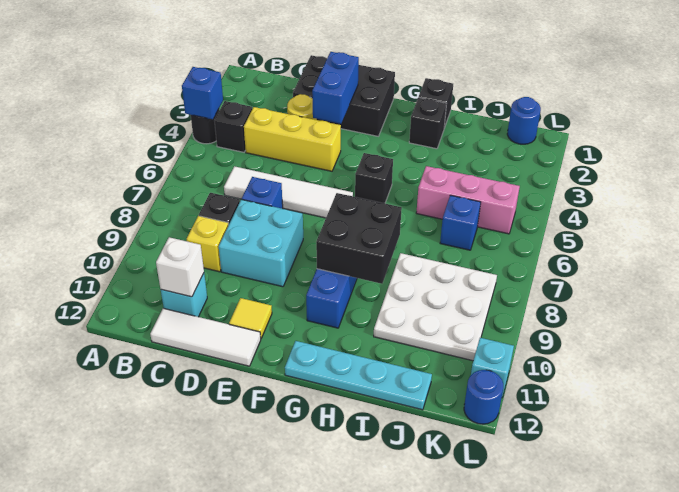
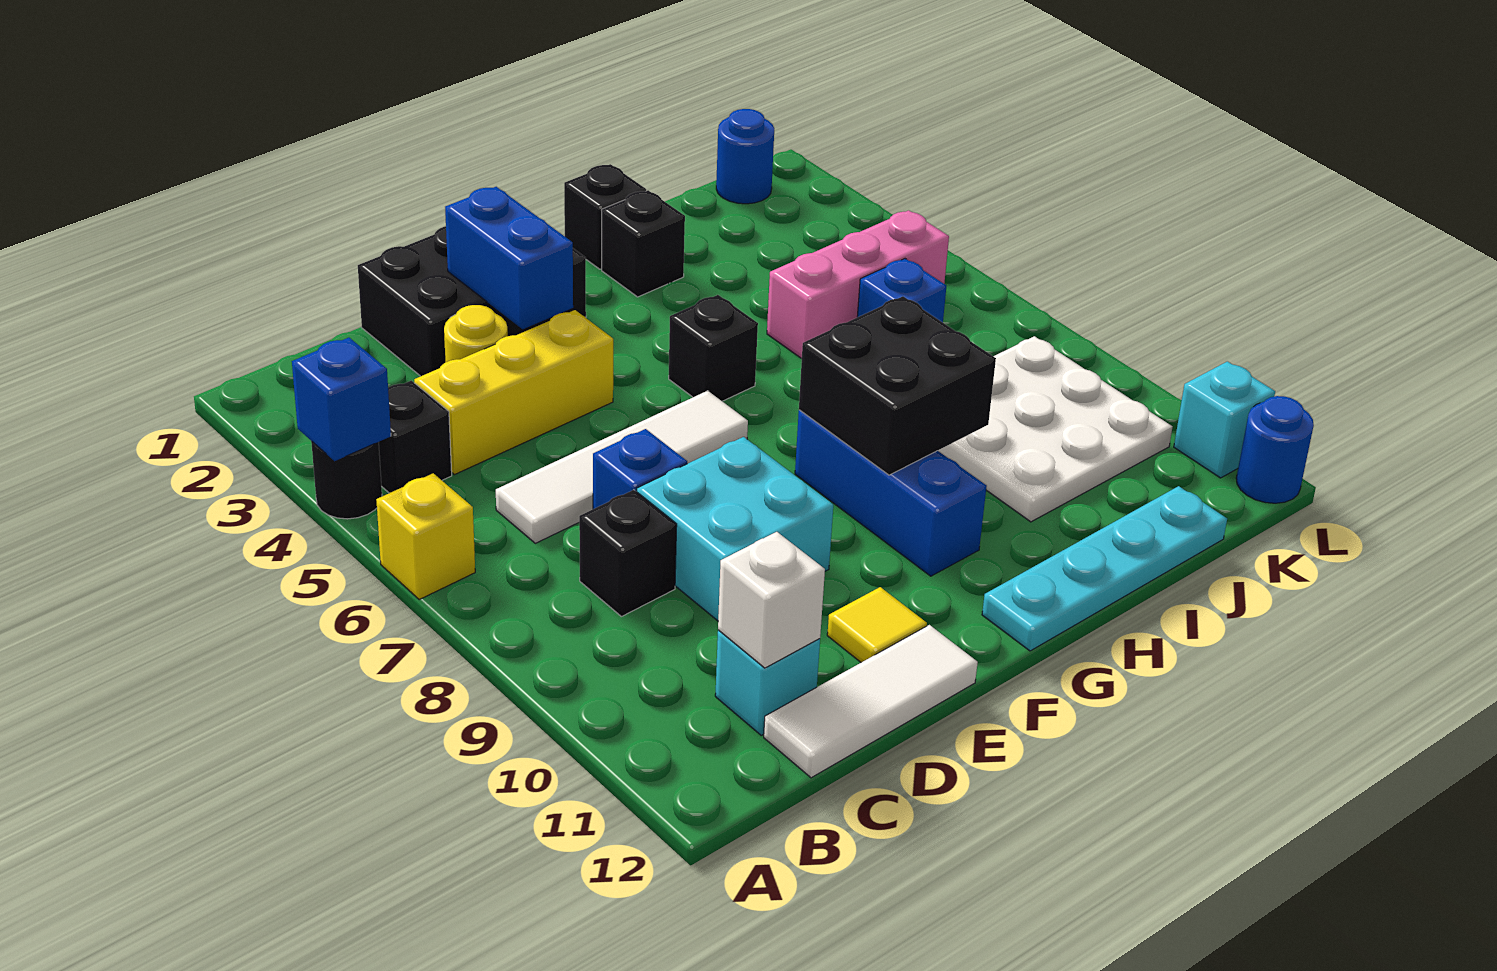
yellow brick C9 level 1 -> yellow brick A6 level 1

